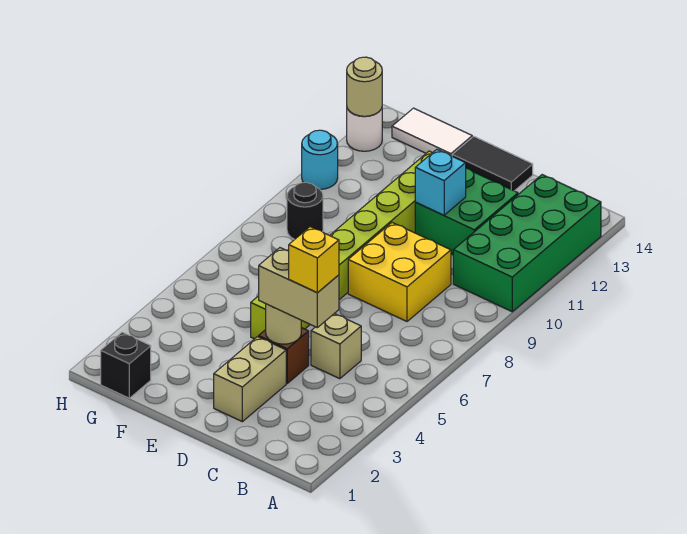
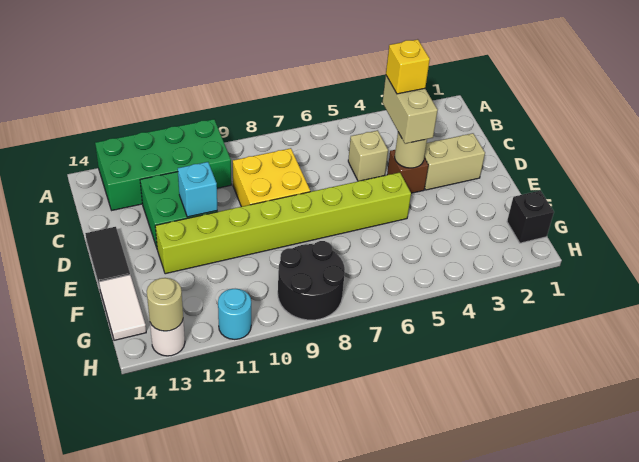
black round brick G9 level 1 -> black round brick G8:H9 level 1

